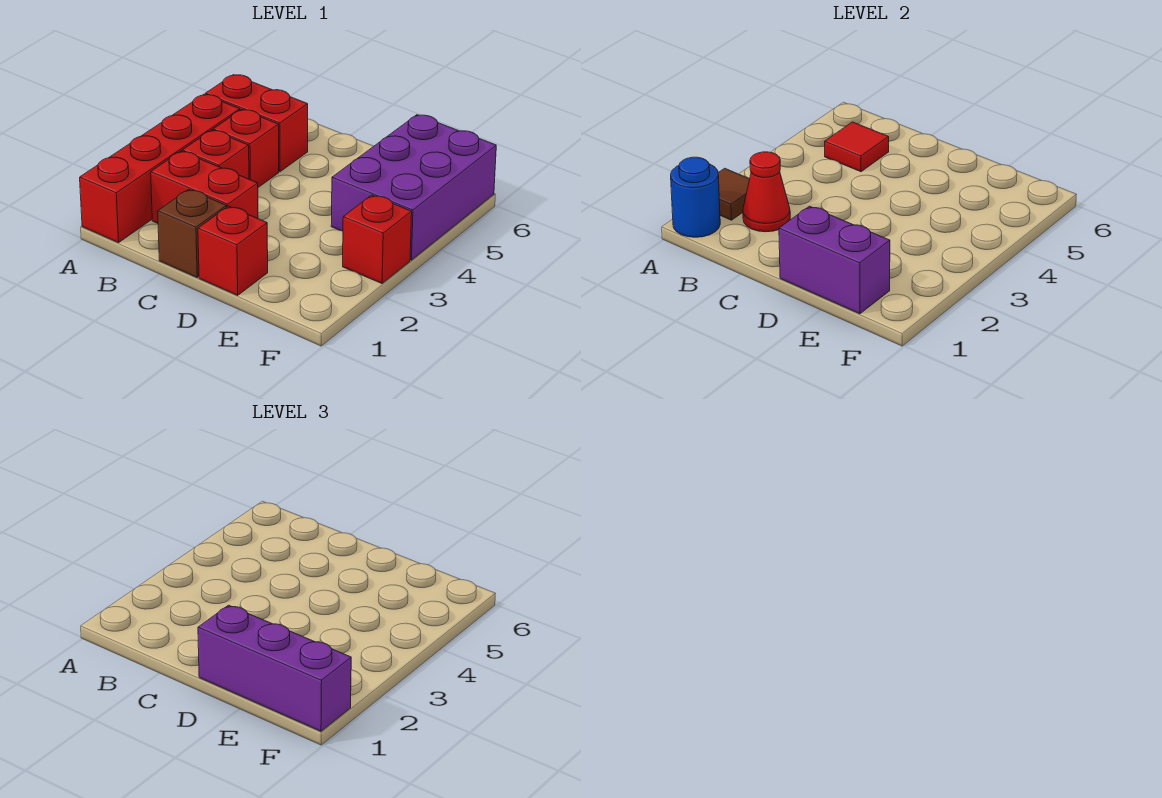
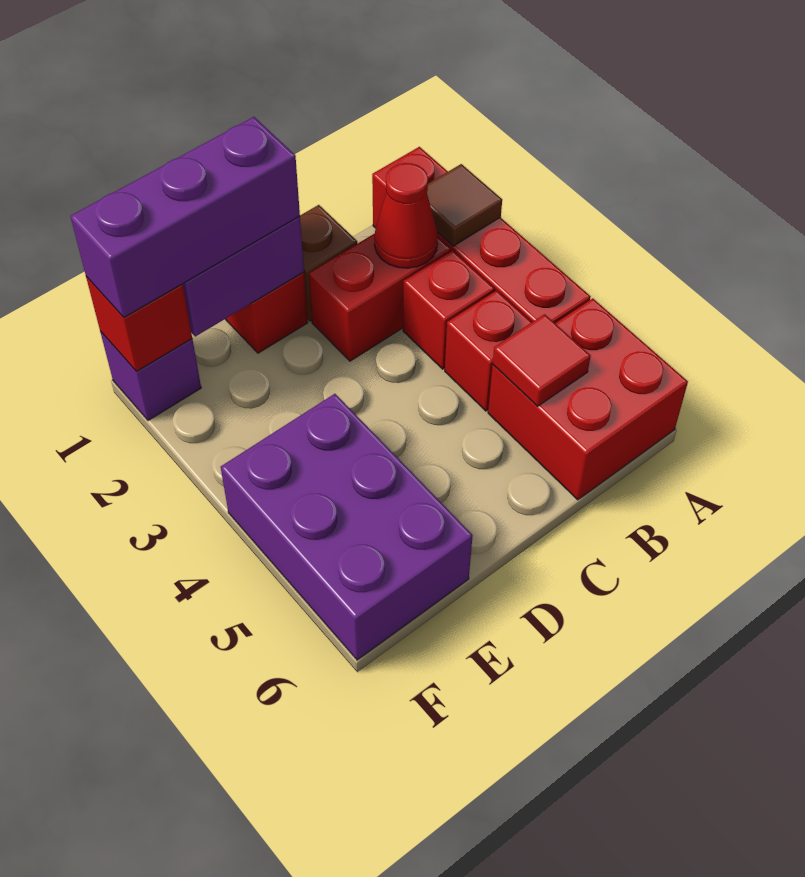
blue round brick A1 level 2 -> none
red brick A5:B5 level 1 -> red brick A5:B6 level 1
none -> purple brick F1 level 1
red brick F3 level 1 -> red brick F1 level 2

